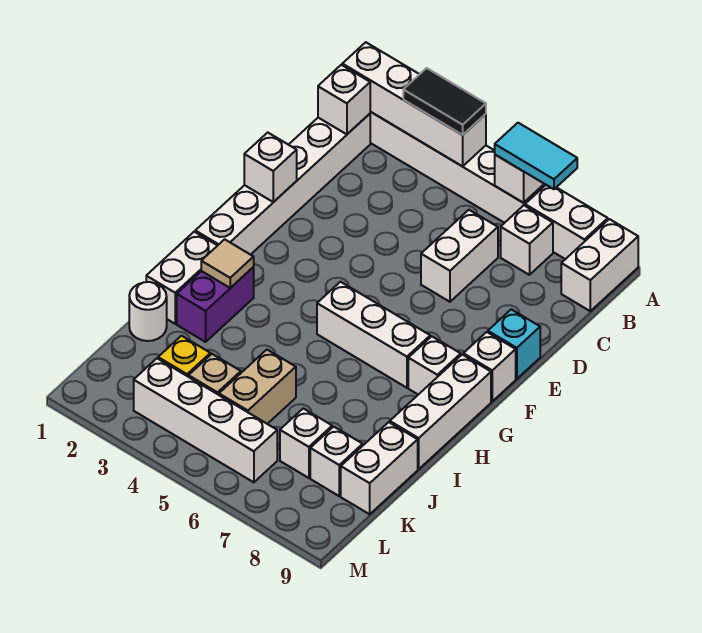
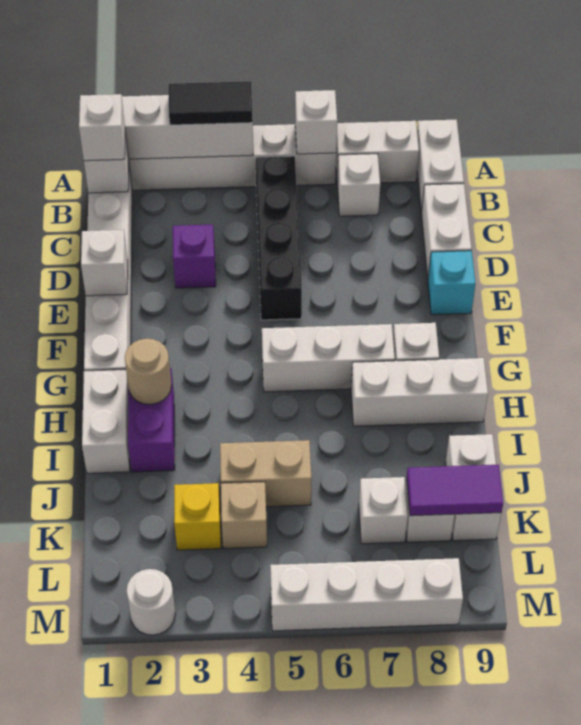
cyan tile A6:A7 level 3 -> none
none -> black brick B5:E5 level 1
white brick C6:D6 level 1 -> white brick C9:D9 level 1
none -> purple brick D3 level 1
white brick F9 level 1 -> white brick B1 level 3
white brick G9:I9 level 1 -> white brick H7:H9 level 1
tan tile H2 level 2 -> tan round brick H2 level 2
white round brick J1 level 1 -> white round brick M2 level 1
tan brick J5:K5 level 1 -> tan brick J4:J5 level 1
none -> purple tile K8:K9 level 2
white brick L3:L6 level 1 -> white brick M5:M8 level 1

